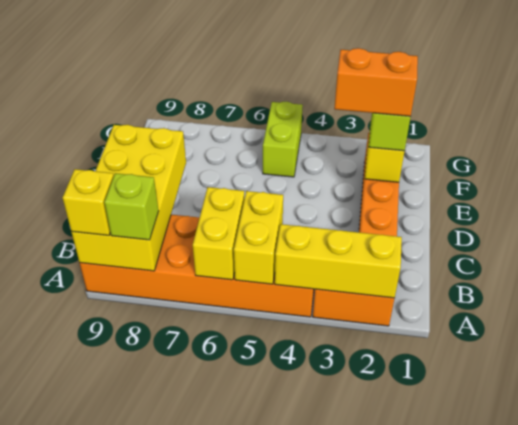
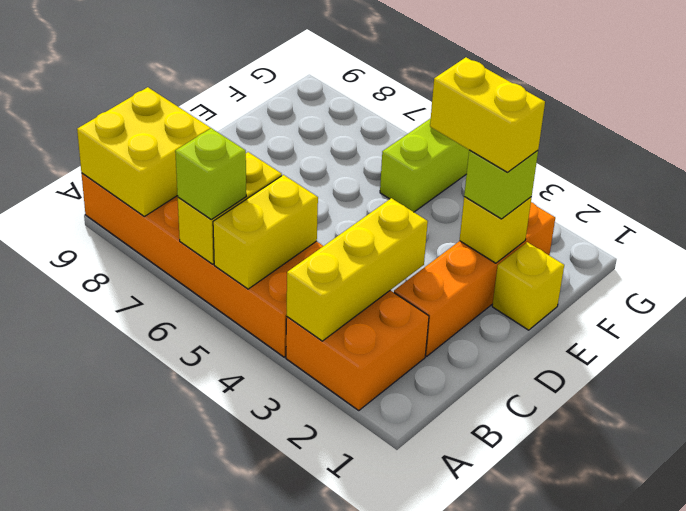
yellow brick A2:A4 level 2 -> yellow brick A3:C3 level 2
yellow brick A8:D9 level 2 -> yellow brick A8:B9 level 2
lime brick A8 level 3 -> lime brick A6 level 3
yellow brick A9 level 3 -> yellow brick E1 level 1
orange brick E2:E3 level 4 -> yellow brick E2:E3 level 4

